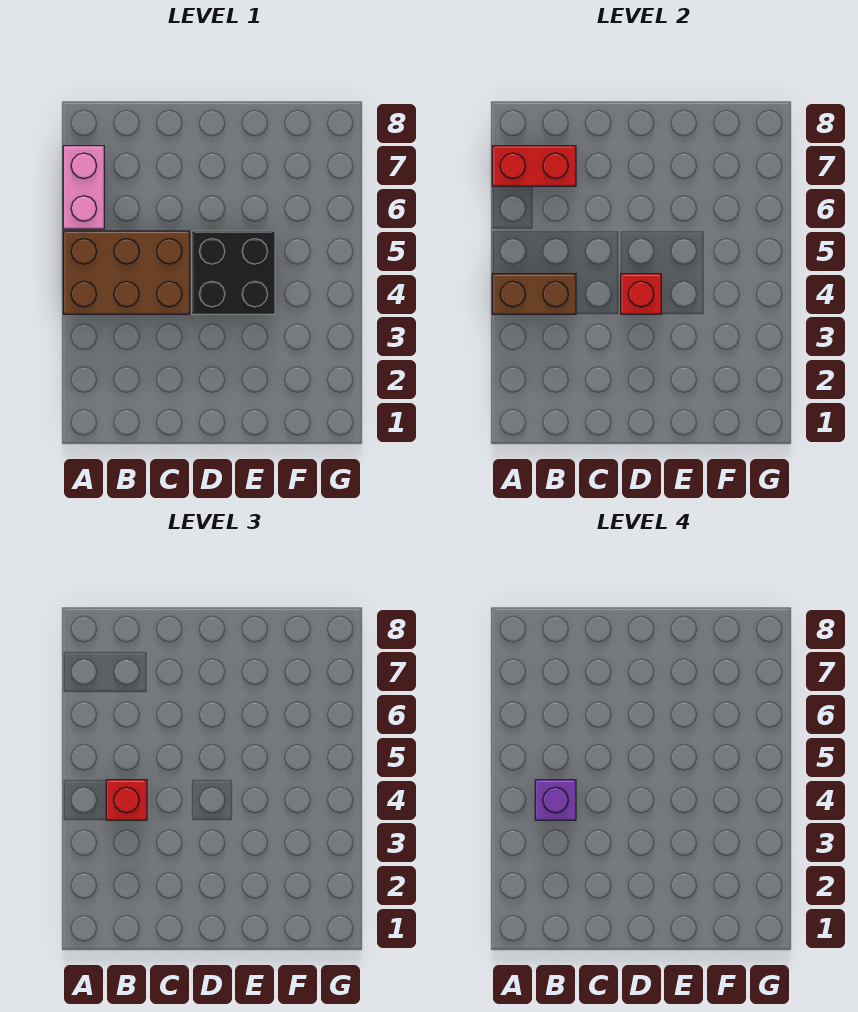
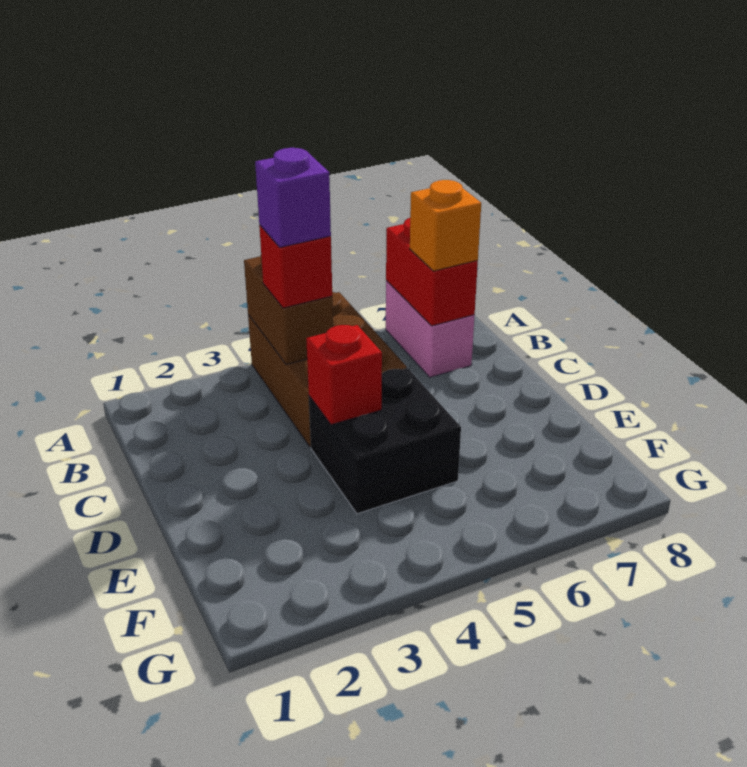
pink brick A6:A7 level 1 -> pink brick A7:B7 level 1
none -> orange brick B7 level 3

